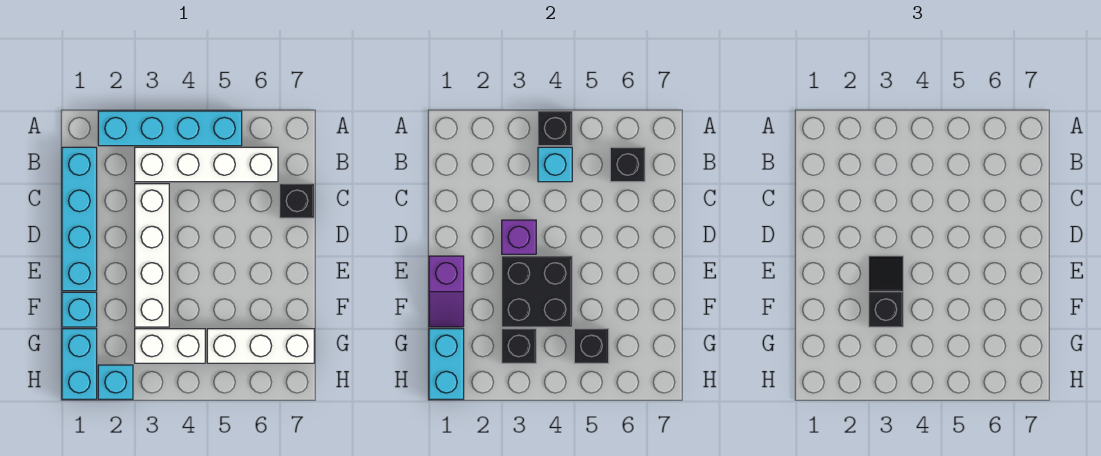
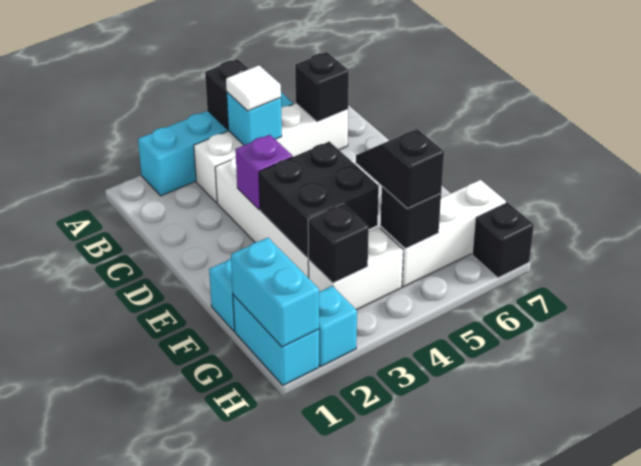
cyan brick B1:E1 level 1 -> none
none -> white tile B4 level 3
black brick C7 level 1 -> black brick H7 level 1
purple slope E1:F1 level 2 top E -> none
black slope E3:F3 level 3 top F -> black slope F5:G5 level 3 top G

